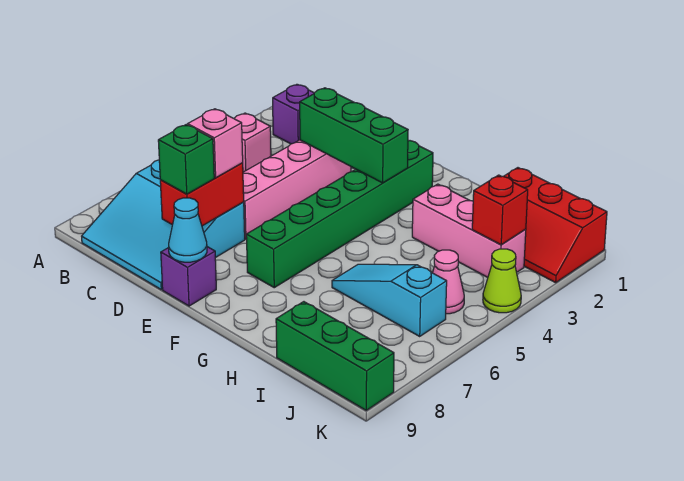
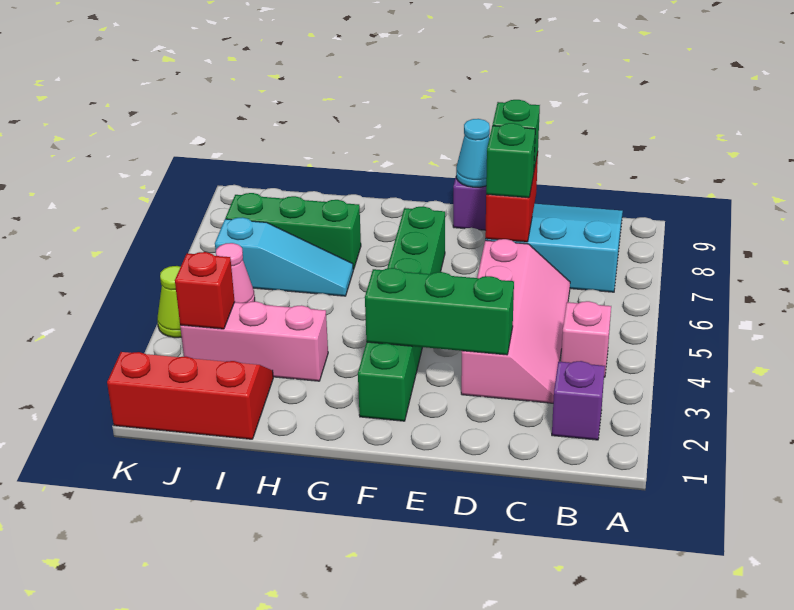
pink brick D7 level 3 -> green brick D7 level 3
green brick I9:K9 level 1 -> green brick H7:J7 level 1

